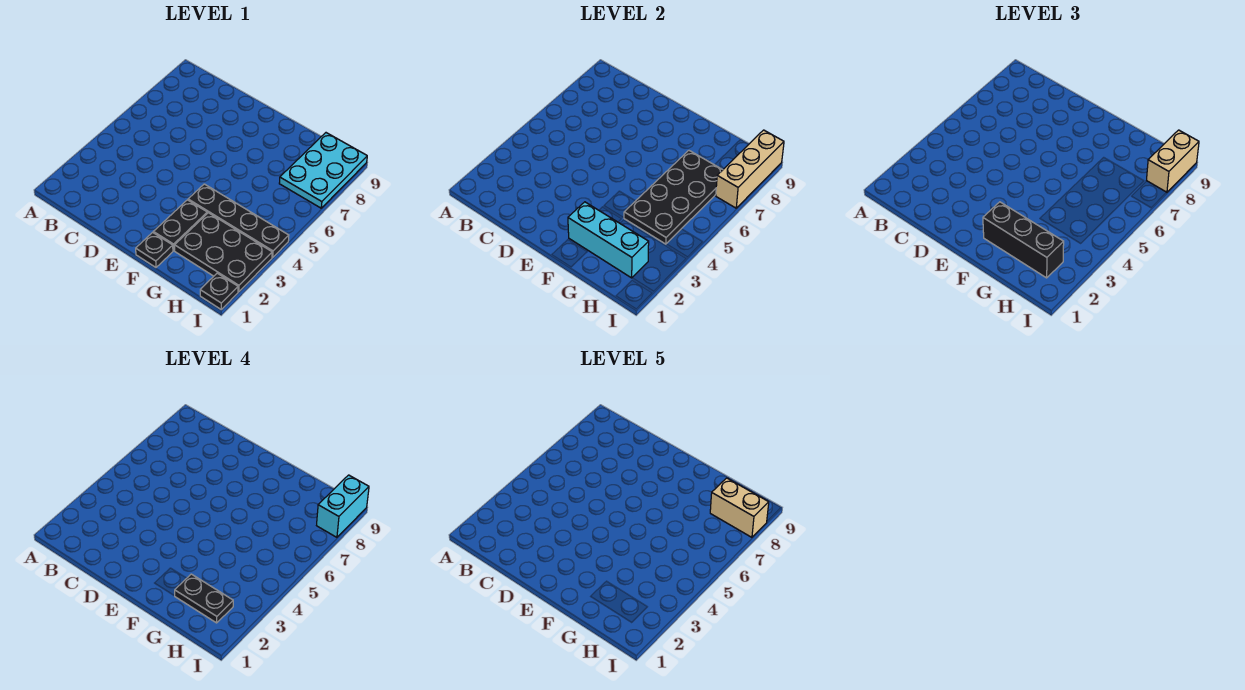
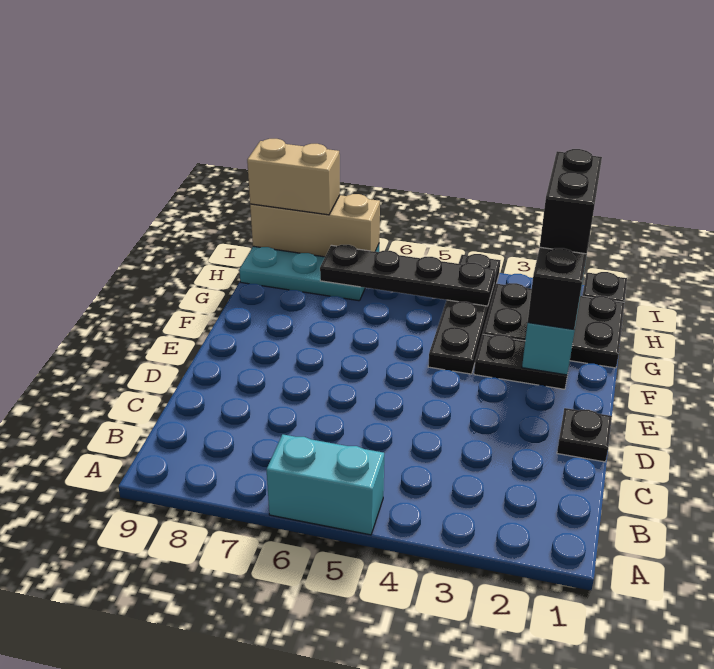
black plate F1 level 1 -> black plate D1 level 1
black plate G2:I3 level 1 -> black plate G1:H3 level 1
black plate G2:H2 level 4 -> black brick G2:H2 level 4
black plate G4:H7 level 2 -> black plate H4:H7 level 2
tan brick H8:I8 level 5 -> none
cyan brick I8:I9 level 4 -> cyan brick A5:A6 level 1

